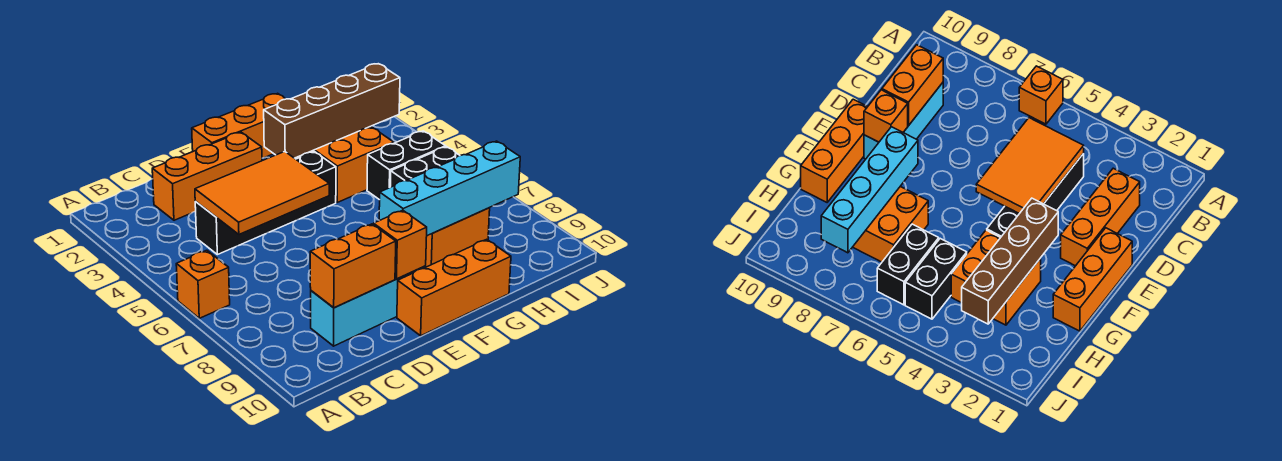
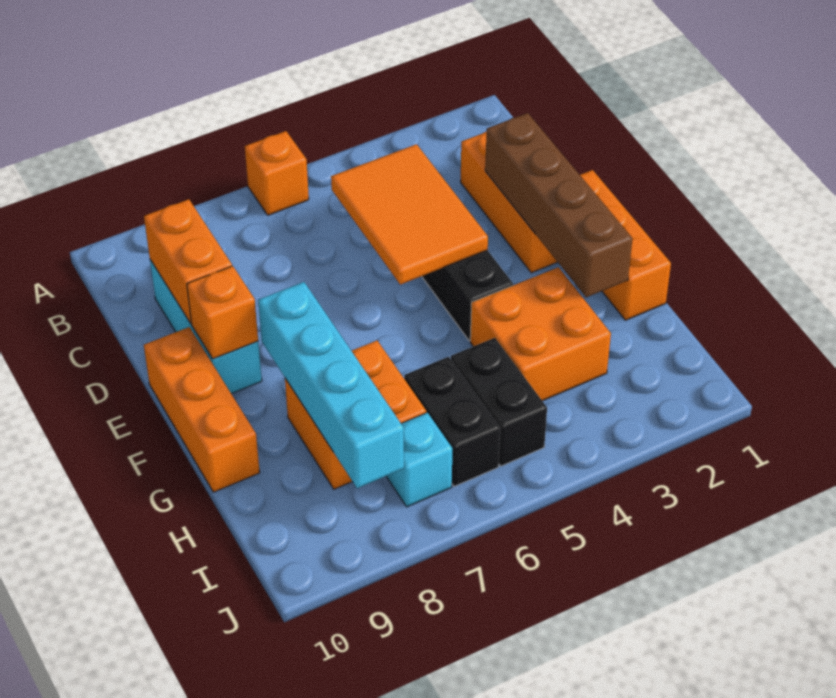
brown brick F3:I3 level 2 -> brown brick D2:G2 level 2
none -> cyan brick I7 level 1

